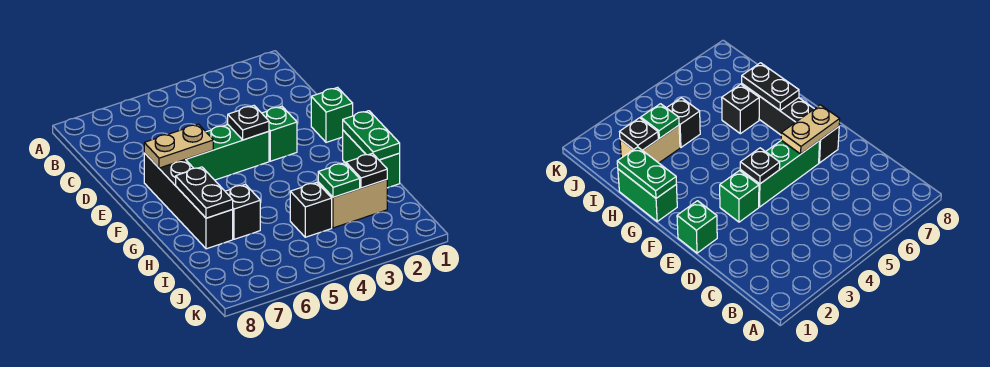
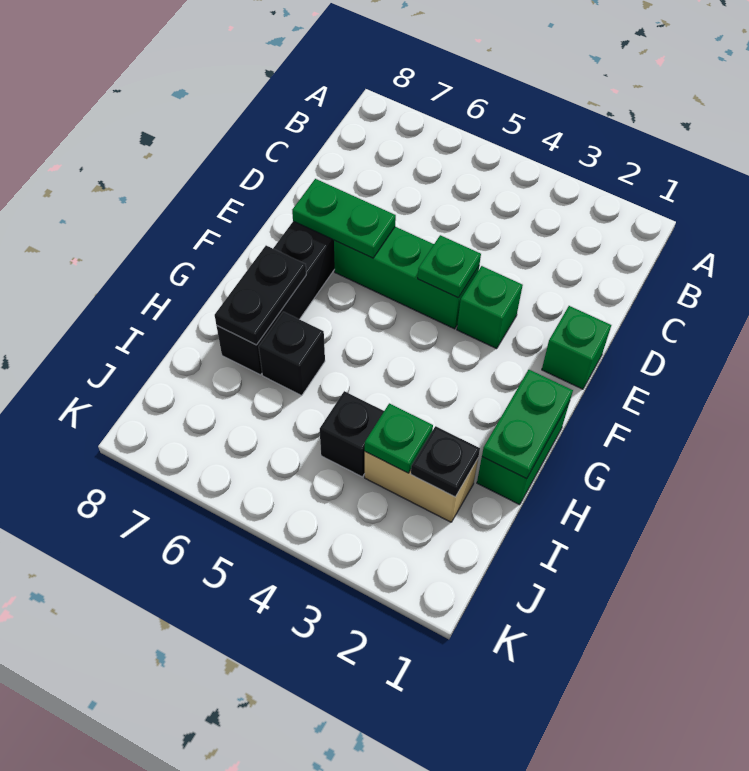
black plate E4 level 2 -> green plate E4 level 2
tan plate E6:E7 level 2 -> green plate E6:E7 level 2

